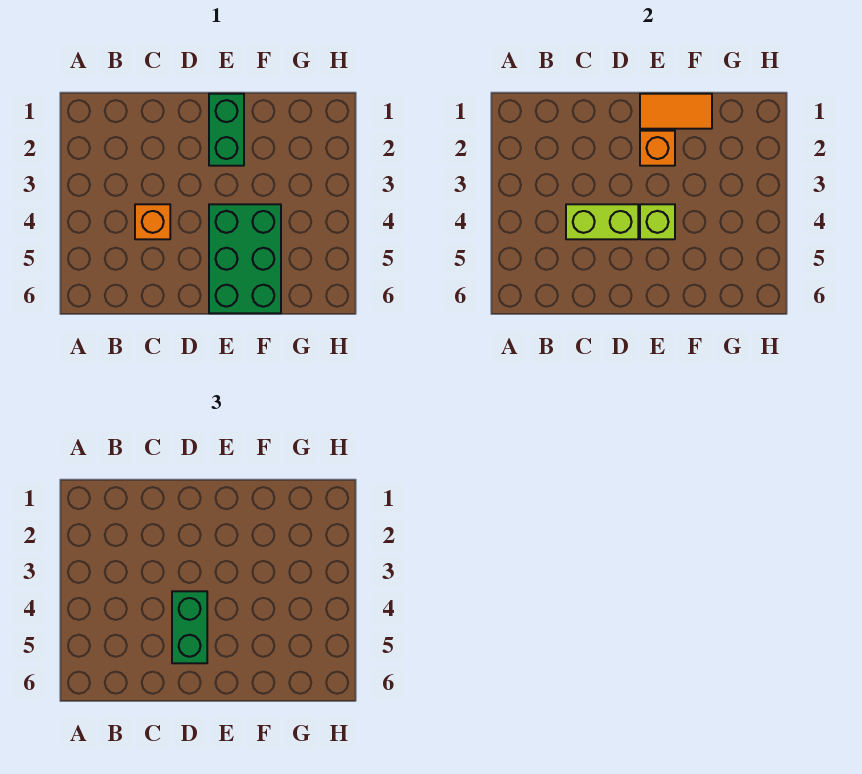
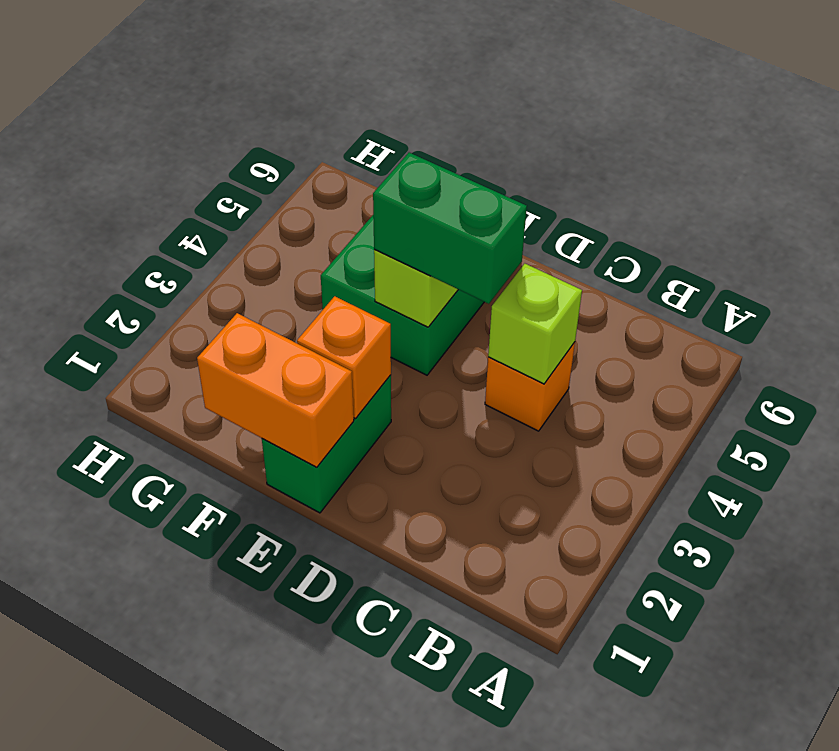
lime brick C4:D4 level 2 -> lime brick C4 level 2
green brick D4:D5 level 3 -> green brick D4:E4 level 3
orange tile E1:F1 level 2 -> orange brick E1:F1 level 2

